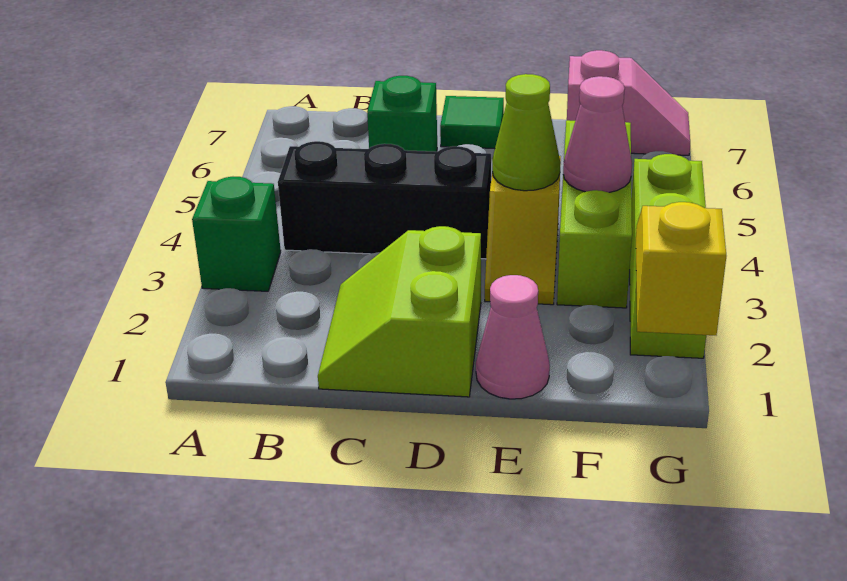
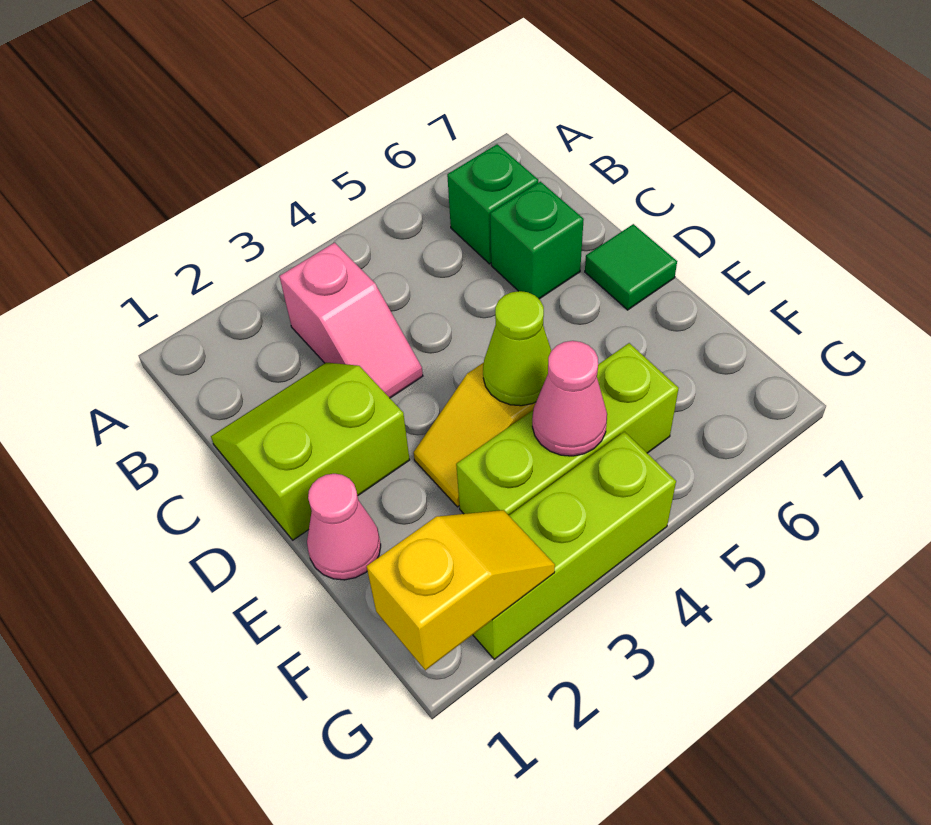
green brick A3 level 1 -> green brick B6 level 1
black brick B4:D4 level 1 -> none
pink slope F7:G7 level 1 top F -> pink slope B3:C3 level 1 top B

